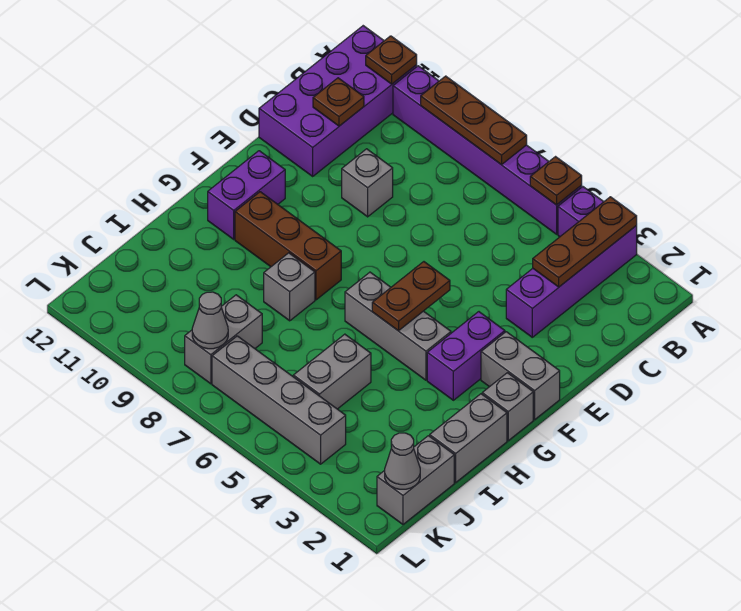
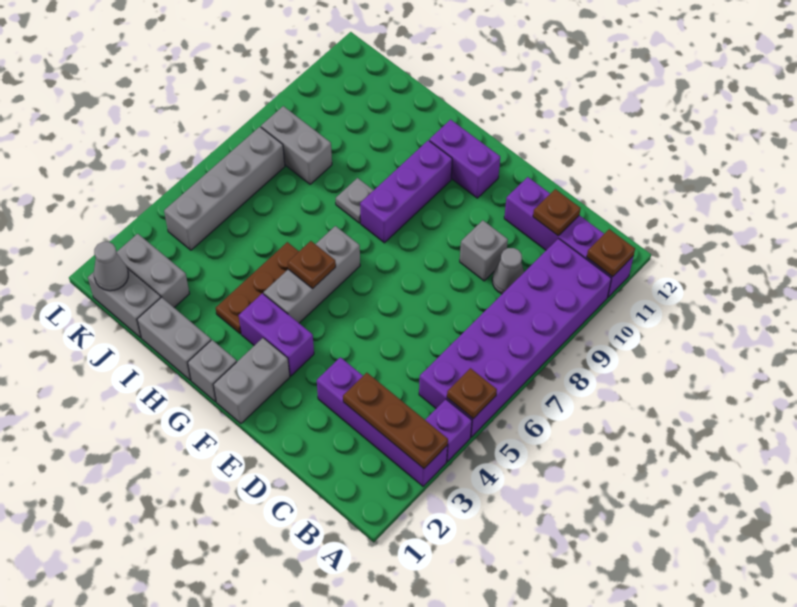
purple brick A5:A10 level 1 -> purple brick A5:B10 level 1
brown plate A7:A9 level 2 -> brown plate H3:H5 level 1
purple brick A11:D12 level 1 -> purple brick A11:D11 level 1
brown plate F5:G5 level 2 -> brown plate G5 level 2
brown brick G8:G10 level 1 -> purple brick G8:G10 level 1
grey brick H8 level 1 -> grey plate H8 level 1
grey brick I5:J5 level 1 -> grey brick J2:K2 level 1
grey cone K8 level 2 -> grey cone C9 level 1

